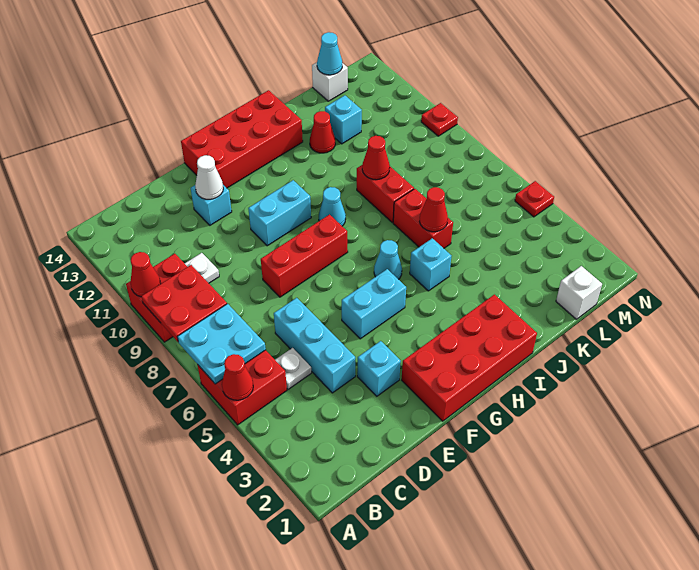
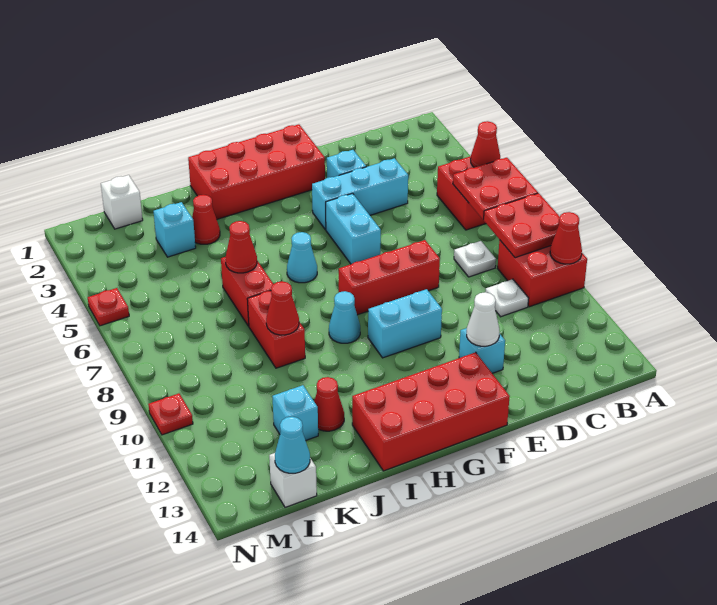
cyan plate A6:B7 level 2 -> red plate A6:B7 level 2
white plate C5 level 1 -> white plate C8 level 1
cyan brick D4:D6 level 1 -> cyan brick D4:F4 level 1
cyan brick F5:G5 level 1 -> cyan brick F5:F6 level 1
cyan brick I5 level 1 -> cyan brick K3 level 1
none -> red cone J3 level 1

